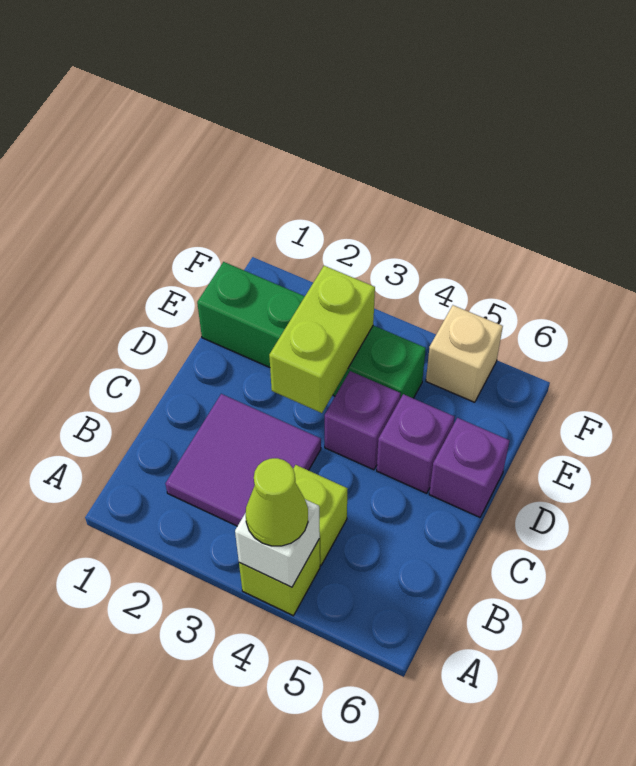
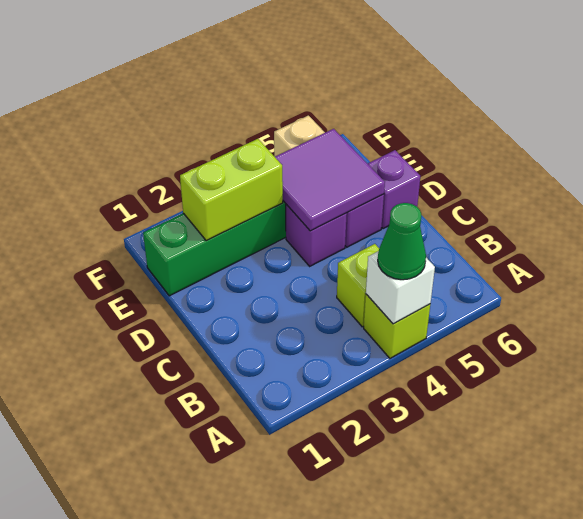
lime cone A4 level 3 -> green cone A4 level 3
purple tile B2:C3 level 1 -> purple tile D4:E5 level 2
lime brick D3:E3 level 2 -> lime brick E2:E3 level 2

